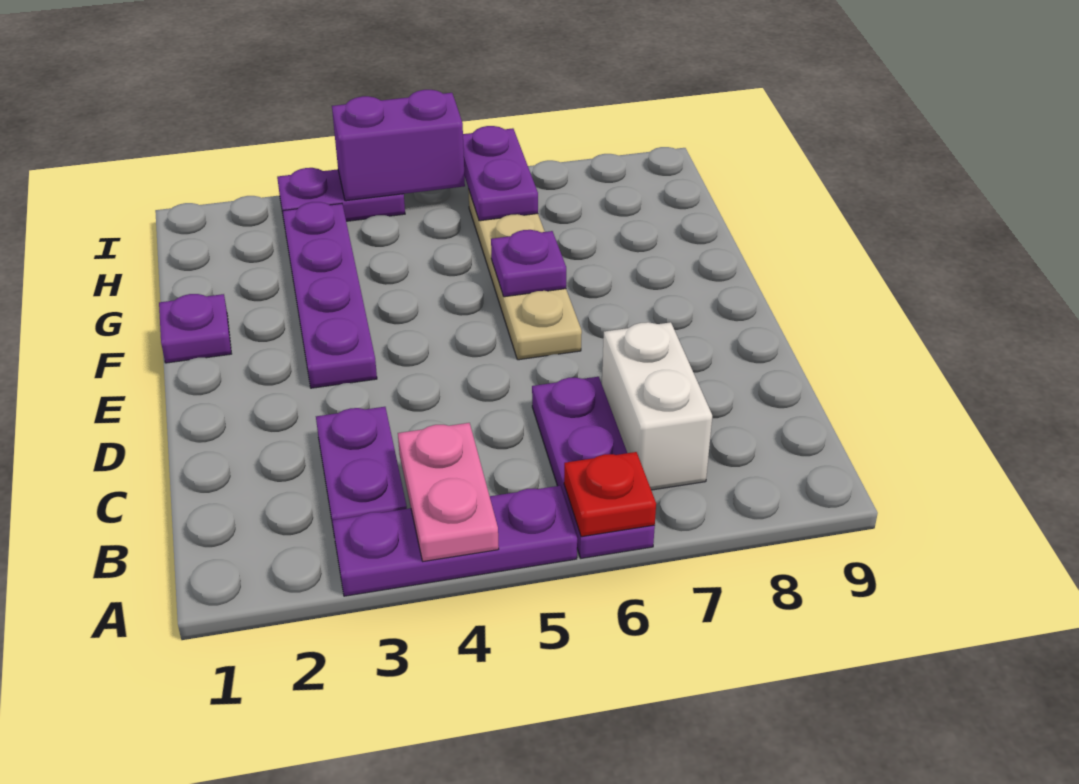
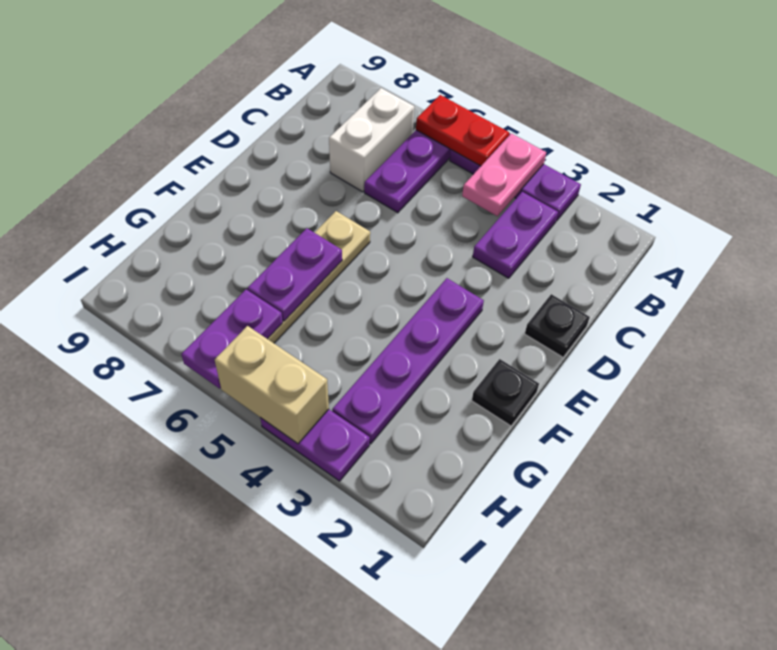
red plate A6 level 2 -> red plate A5:A6 level 2
none -> black plate D1 level 1
purple plate F1 level 1 -> black plate F1 level 1
purple plate F6 level 2 -> purple plate F6:G6 level 2
purple brick I4:I5 level 2 -> tan brick I4:I5 level 2

